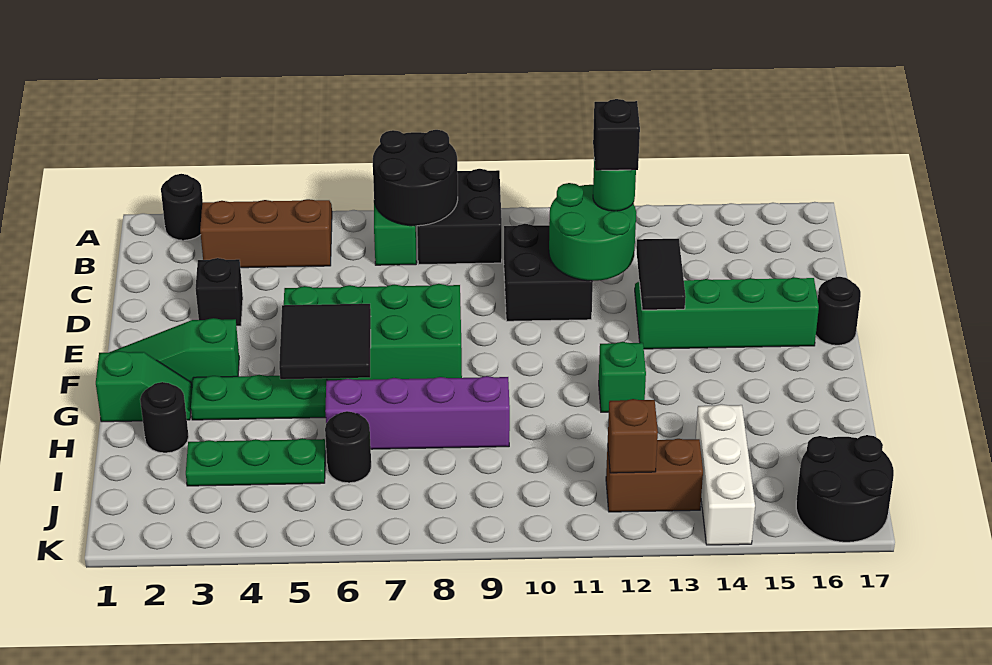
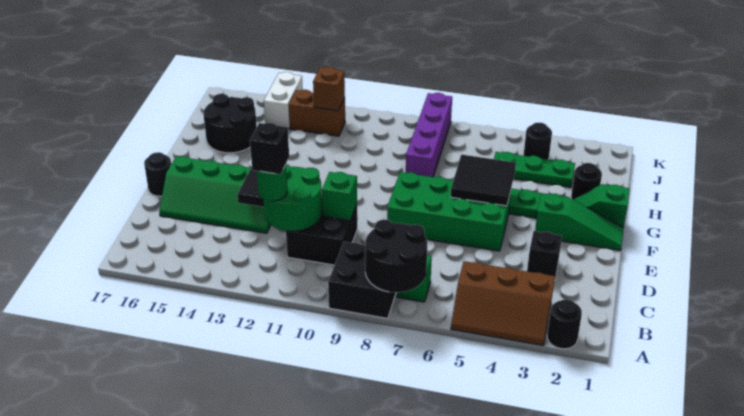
green brick G12 level 1 -> green brick D10 level 2
purple brick H6:H9 level 1 -> purple brick H8:K8 level 1
black round brick I6 level 1 -> black round brick J4 level 1
white brick I14:K14 level 1 -> white brick J14:K14 level 1
black round brick J16:K17 level 1 -> black round brick H15:I16 level 1

